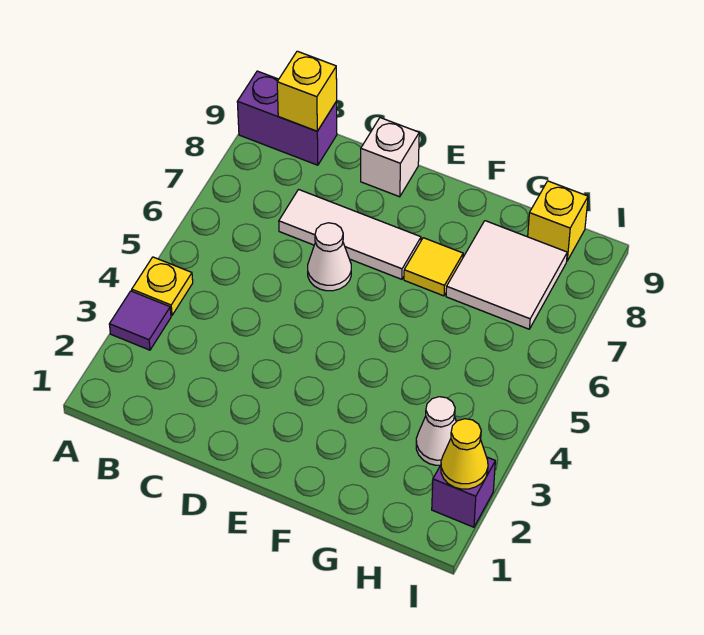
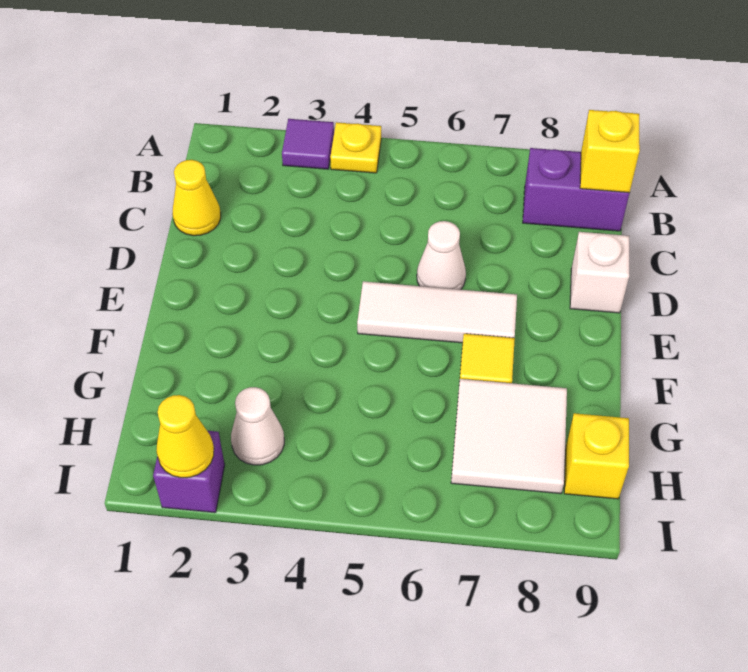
purple brick A9:B9 level 1 -> purple brick B8:B9 level 1
none -> yellow cone C1 level 1
white tile C7:E7 level 1 -> white tile E5:E7 level 1

